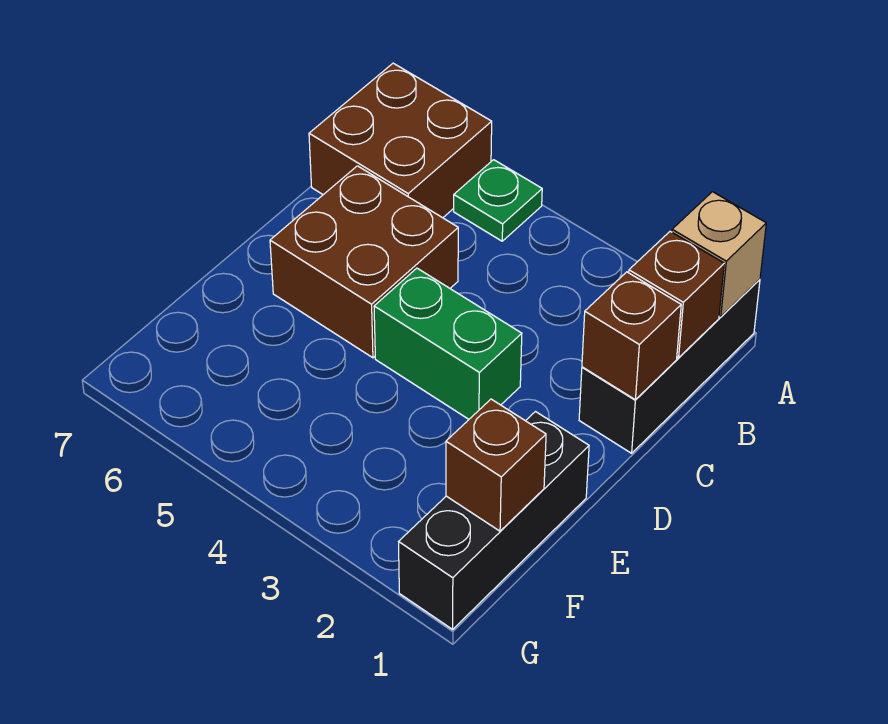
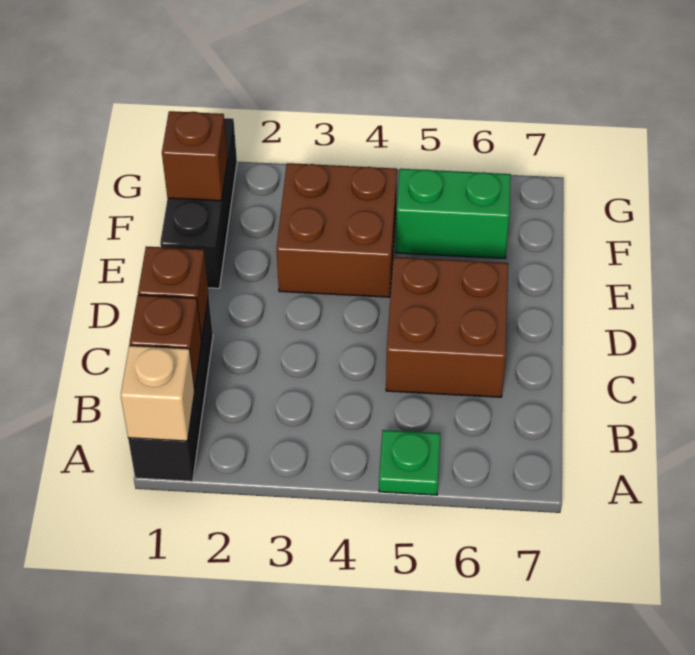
brown brick A6:B7 level 1 -> brown brick E3:F4 level 1
green brick D3:D4 level 1 -> green brick F5:F6 level 1

